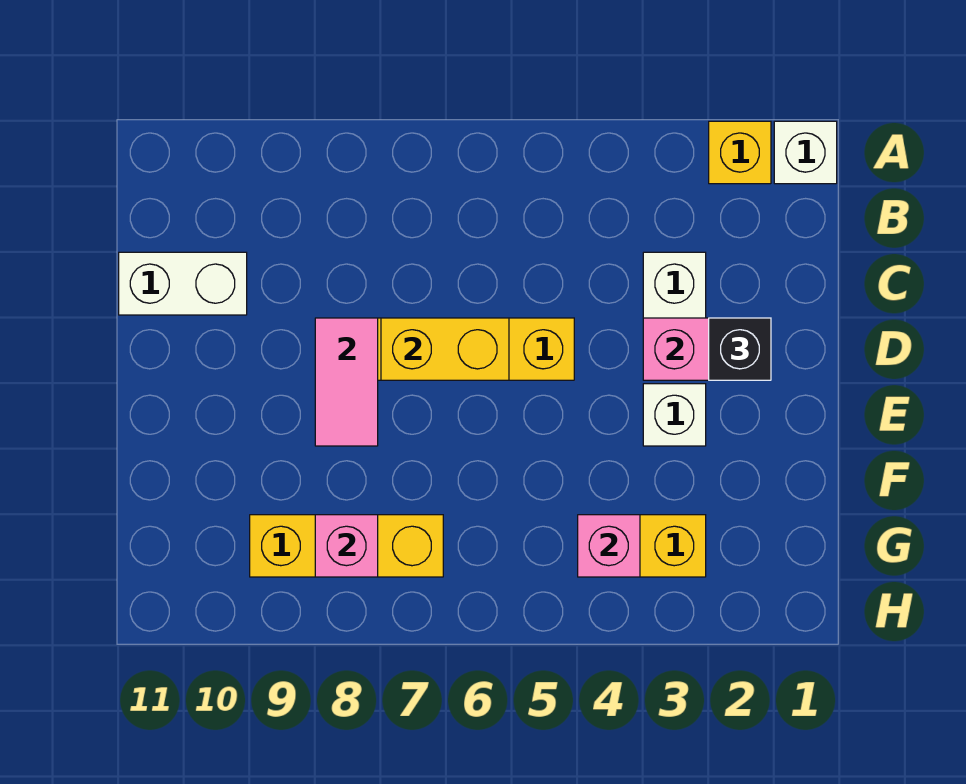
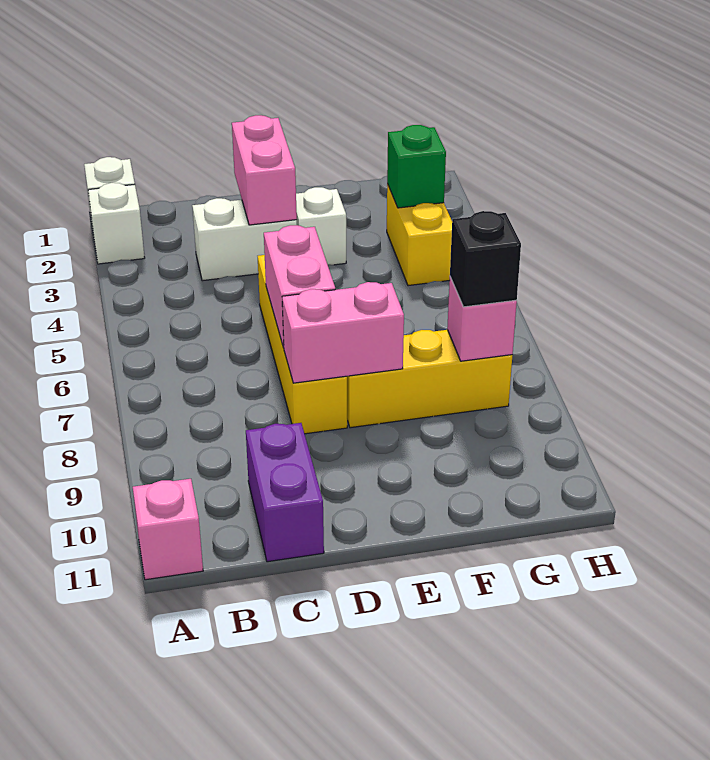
yellow brick A2 level 1 -> white brick A2 level 1
white brick C10:C11 level 1 -> purple brick C10:C11 level 1
black brick D2 level 3 -> black brick G8 level 3
yellow brick D6:D7 level 2 -> pink brick D6:D7 level 2
pink tile D8:E8 level 2 -> pink brick D8:E8 level 2
none -> green brick G3 level 2
pink brick G4 level 2 -> pink brick A11 level 1
yellow brick G7:G9 level 1 -> yellow brick E8:G8 level 1

